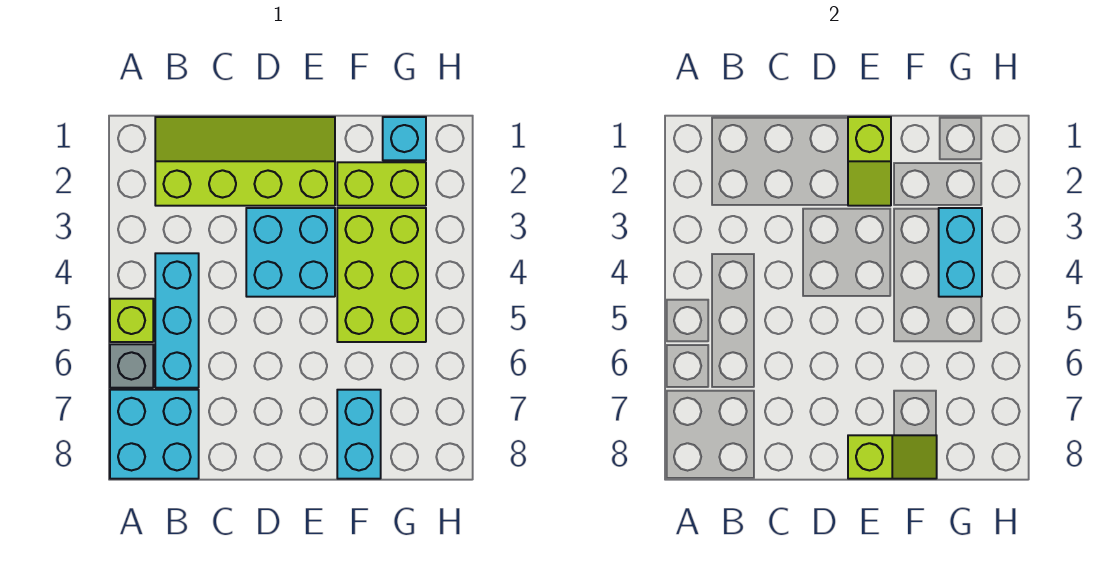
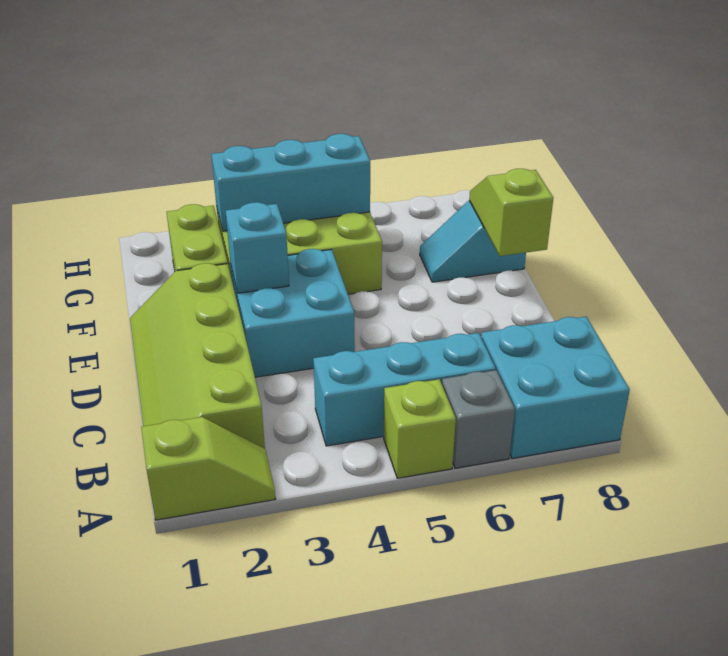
lime slope E1:E2 level 2 top 1 -> lime slope A1:A2 level 1 top 1
cyan brick F7:F8 level 1 -> cyan slope F7:F8 level 1 top 8
cyan brick G1 level 1 -> cyan brick E3 level 2
cyan brick G3:G4 level 2 -> cyan brick G3:G5 level 2

